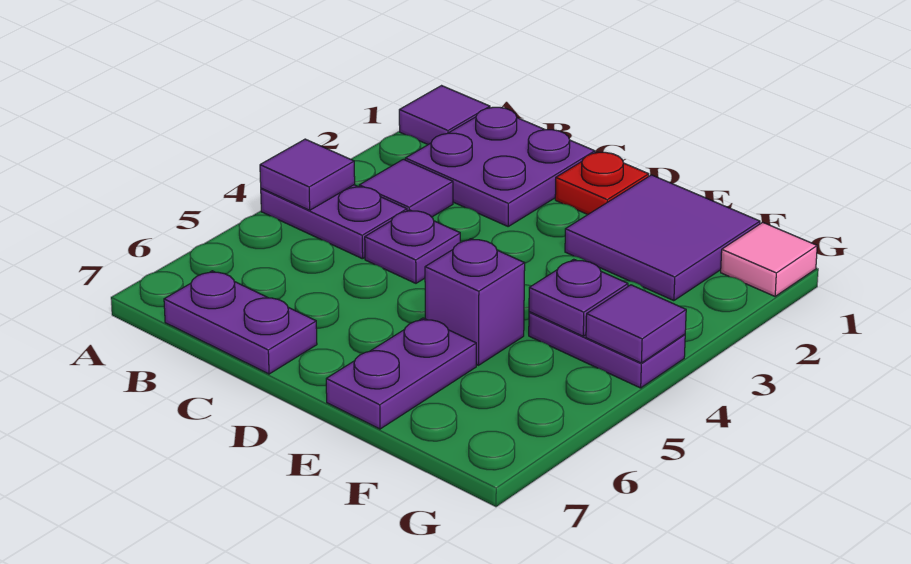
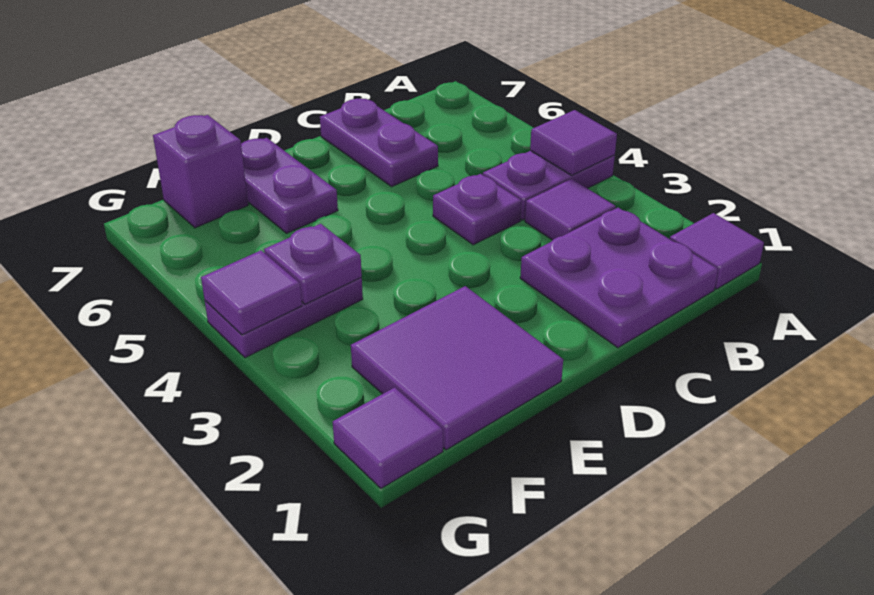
purple plate B7:C7 level 1 -> purple plate C6:C7 level 1
red plate D1 level 1 -> none
purple brick E5 level 1 -> purple brick F7 level 1
pink tile G1 level 1 -> purple tile G1 level 1

